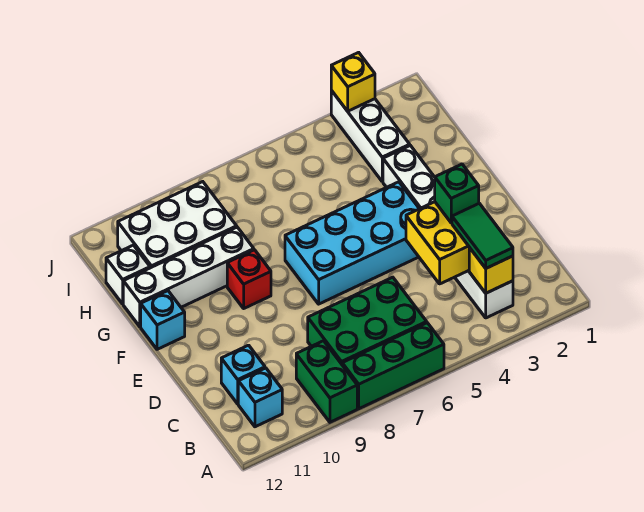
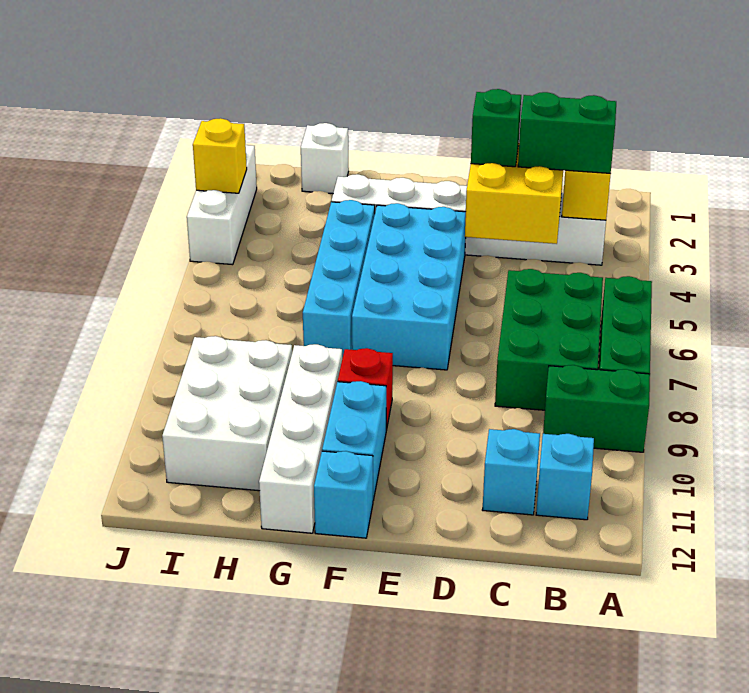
green tile B3:C3 level 3 -> green brick B3:C3 level 3
none -> cyan brick F10:F11 level 1
none -> cyan brick G4:G7 level 1
white brick H3:J3 level 1 -> white brick J2:J4 level 1
white brick H12 level 1 -> white brick H1 level 1

